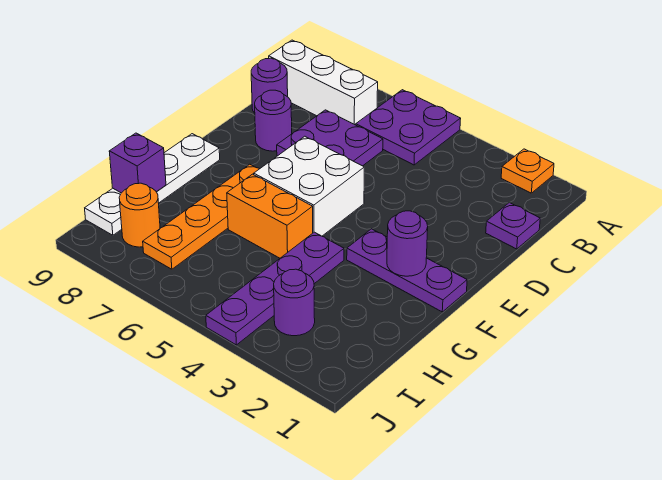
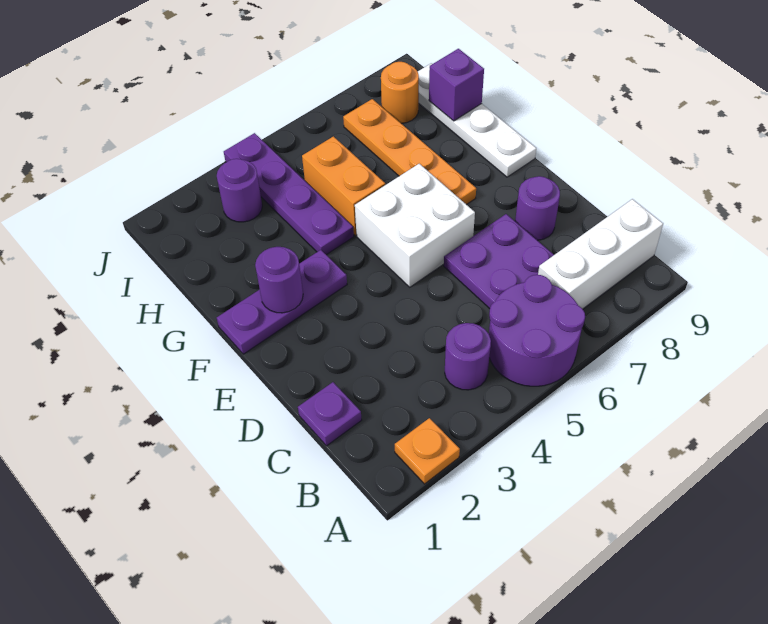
purple plate A5:B6 level 1 -> purple round brick A5:B6 level 1
purple round brick C9 level 1 -> purple round brick B4 level 1
orange brick G5:G6 level 1 -> orange brick G5:H5 level 1

